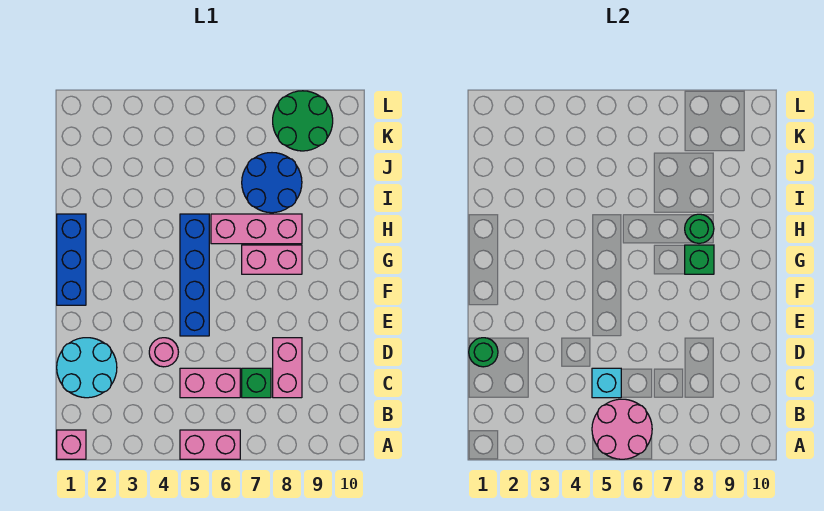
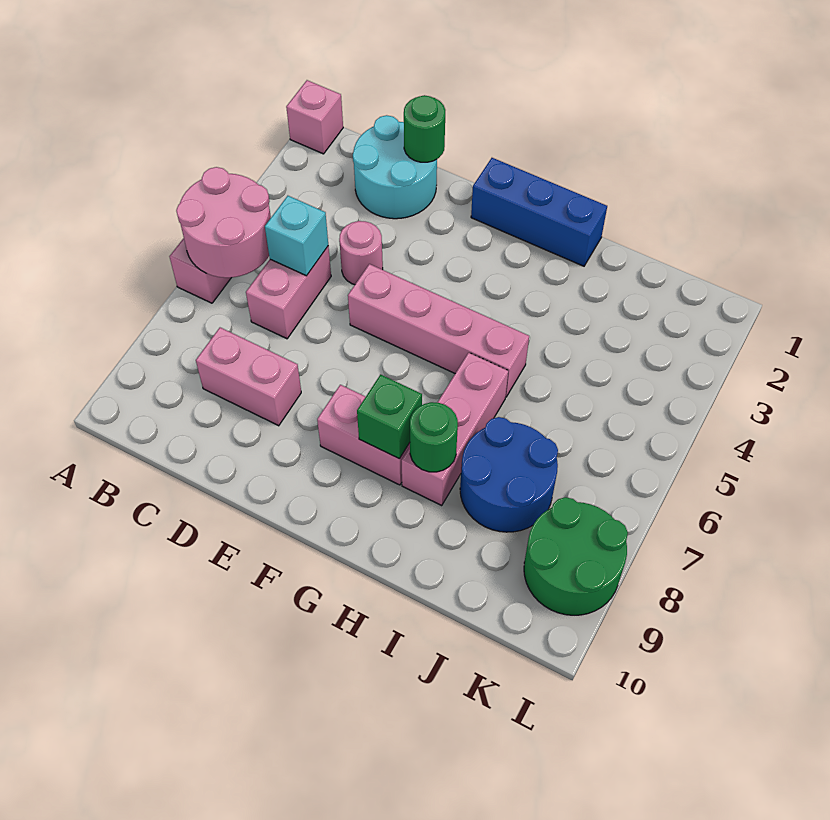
green brick C7 level 1 -> none
blue brick E5:H5 level 1 -> pink brick E5:H5 level 1
pink brick G7:G8 level 1 -> pink brick F8:G8 level 1

